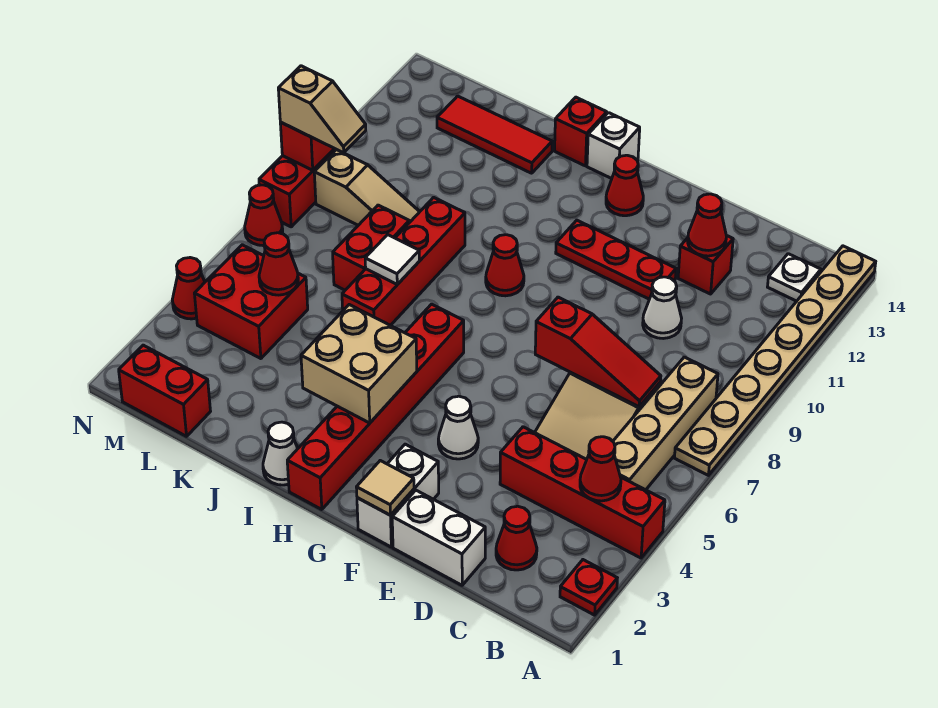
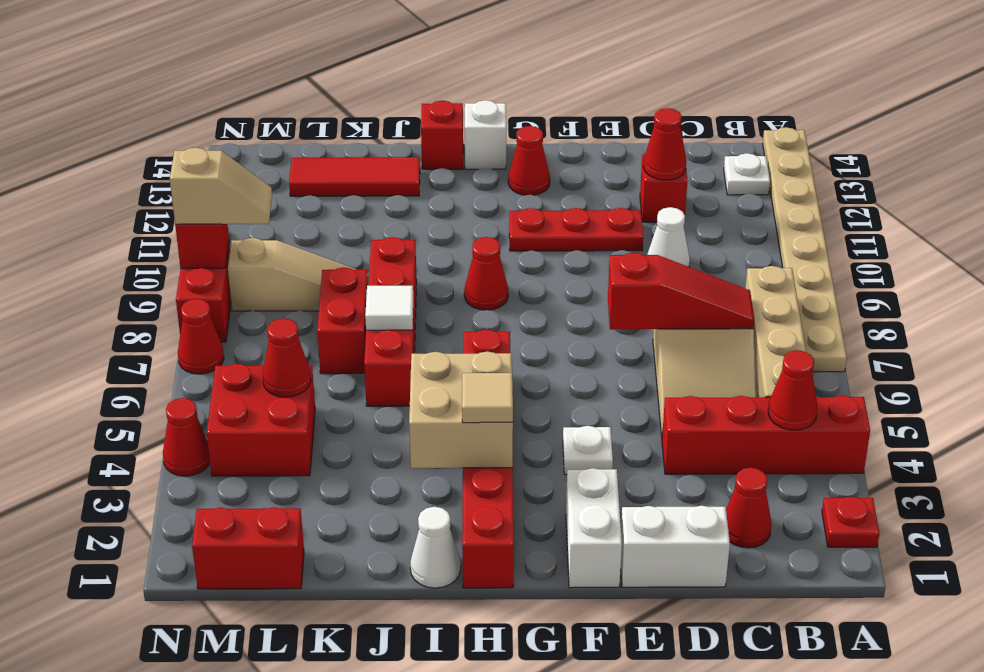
tan tile F1 level 2 -> tan tile H3 level 3
white cone F4 level 1 -> white plate F4 level 1

